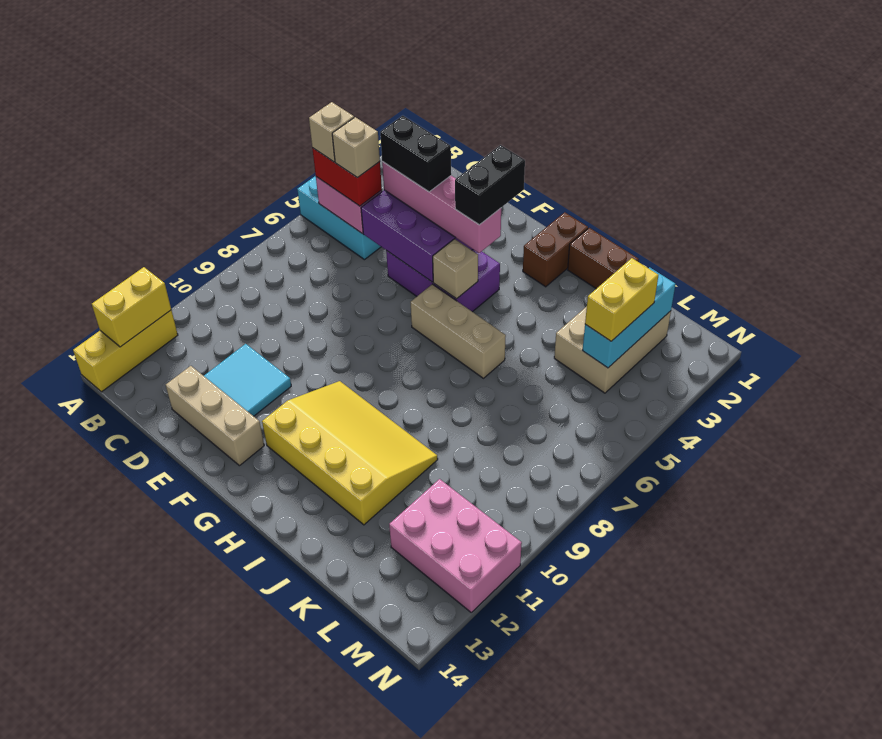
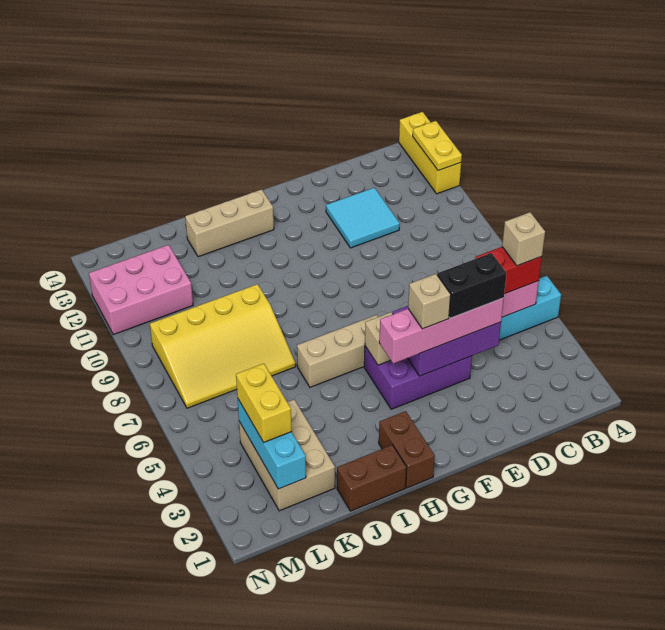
yellow brick A12:A13 level 2 -> yellow plate A12:A13 level 2
tan brick C5 level 4 -> tan brick F4 level 4
tan brick D13:F13 level 1 -> tan brick H13:J13 level 1
black brick G3:G4 level 4 -> none
yellow slope G10:J12 level 1 top 12 -> yellow slope J7:M9 level 1 top 9

